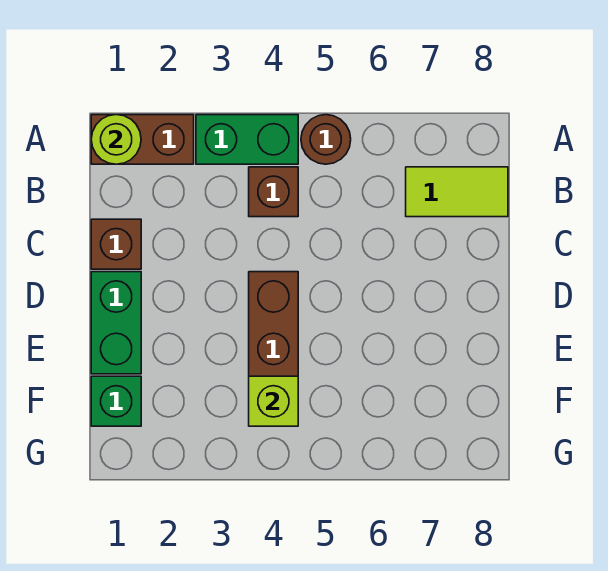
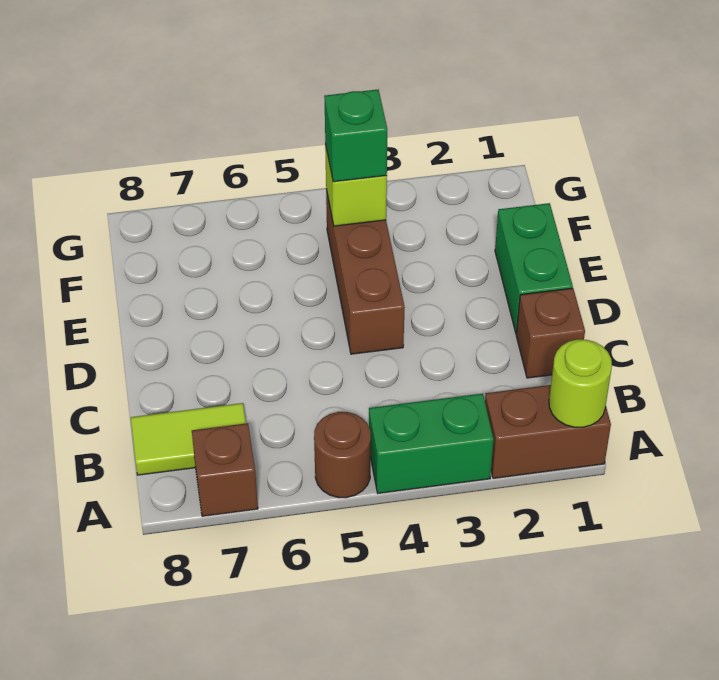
brown brick B4 level 1 -> brown brick A7 level 1
green brick F1 level 1 -> green brick F4 level 3

